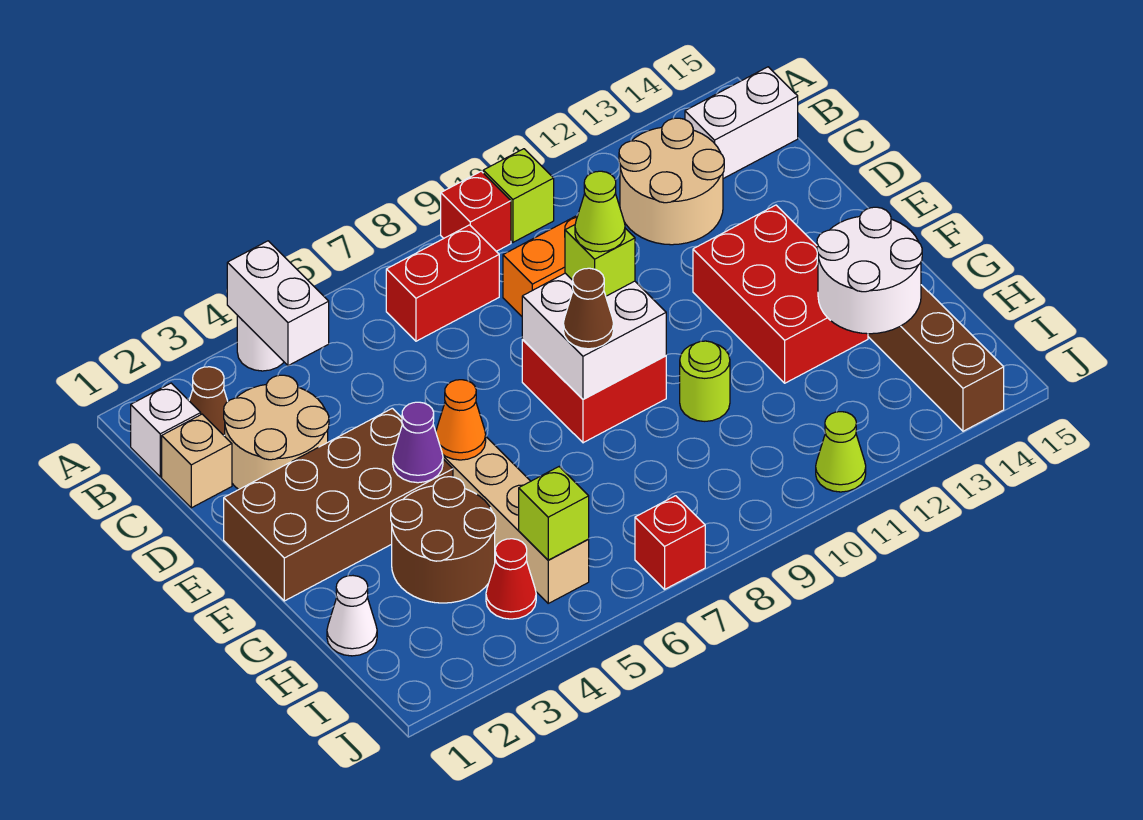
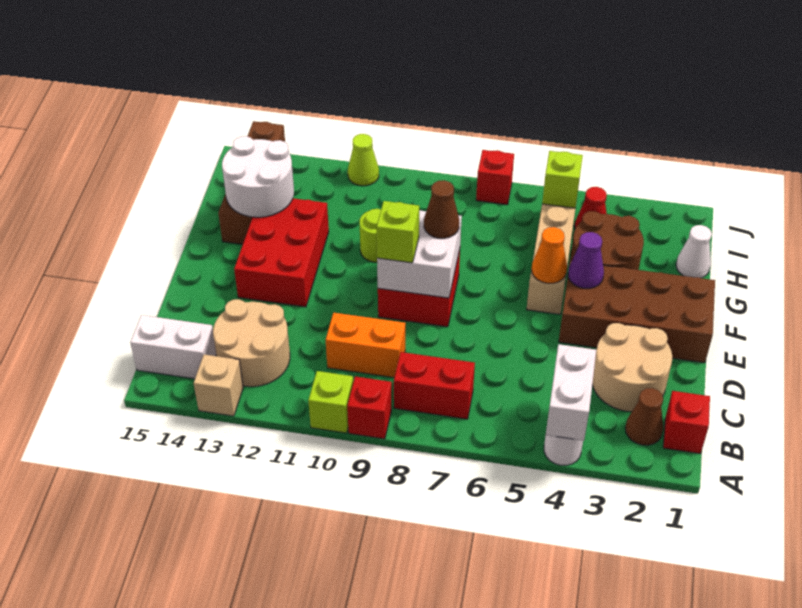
white brick B1 level 1 -> red brick B1 level 1
tan brick C1 level 1 -> tan brick A13 level 1
lime cone E9 level 4 -> none

